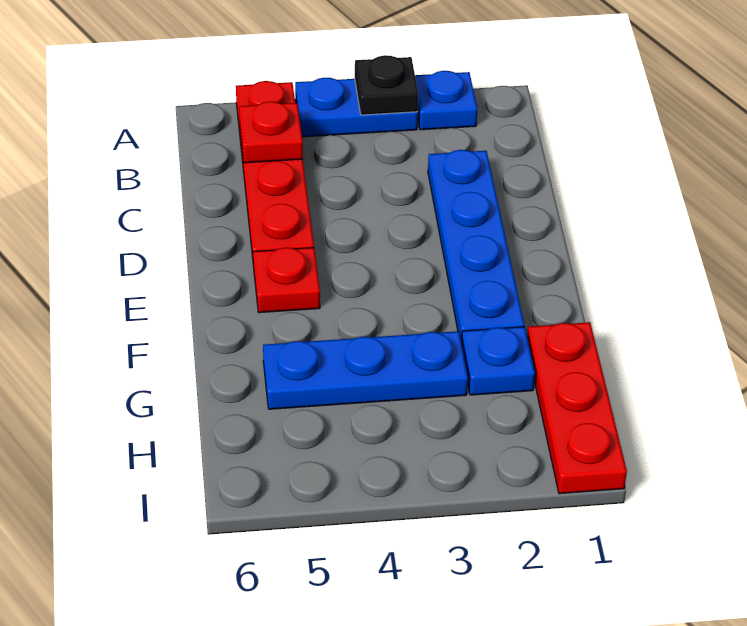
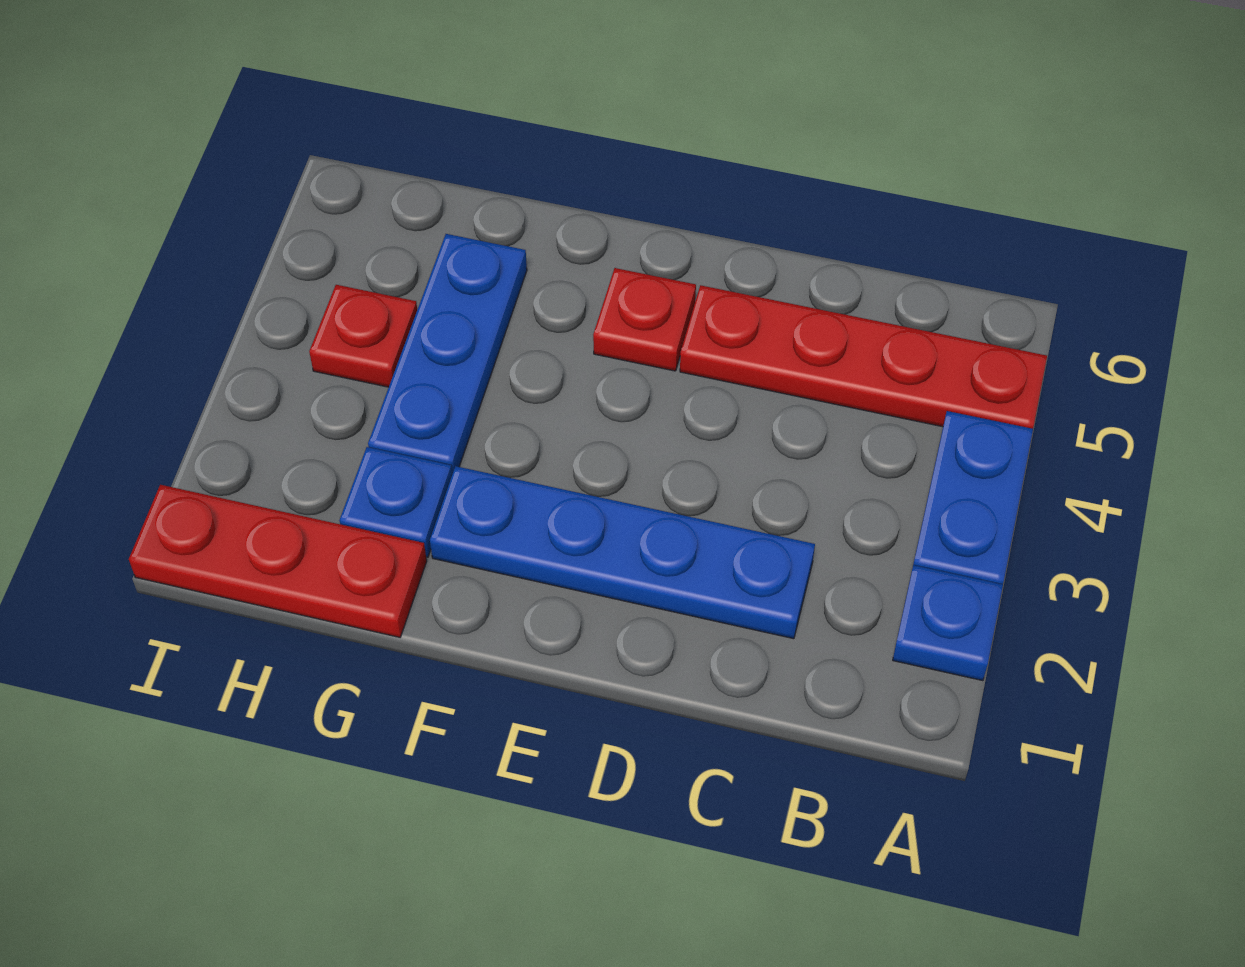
black plate A3 level 2 -> none
red plate B5 level 2 -> red plate H4 level 1

